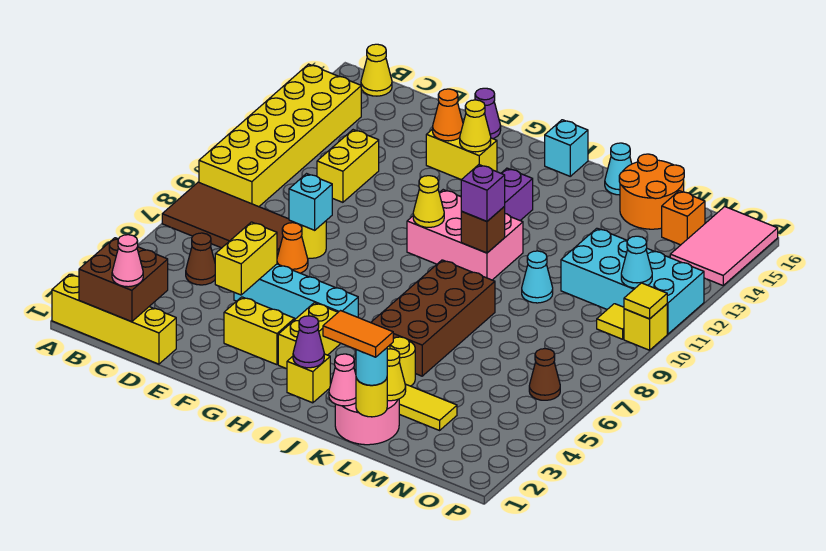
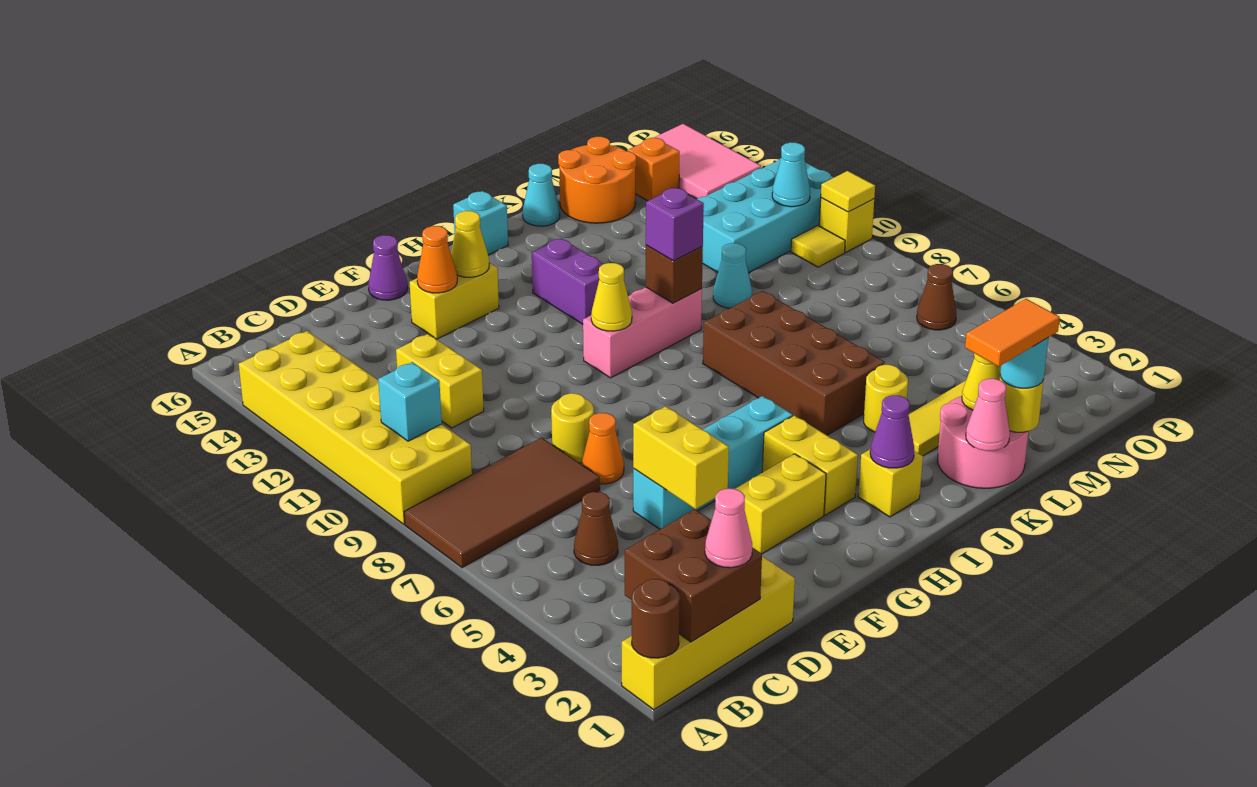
none -> brown round brick A1 level 2
yellow cone B16 level 1 -> none
cyan brick E8 level 2 -> cyan brick B10 level 2
pink brick H10:J11 level 1 -> pink brick H10:J10 level 1

